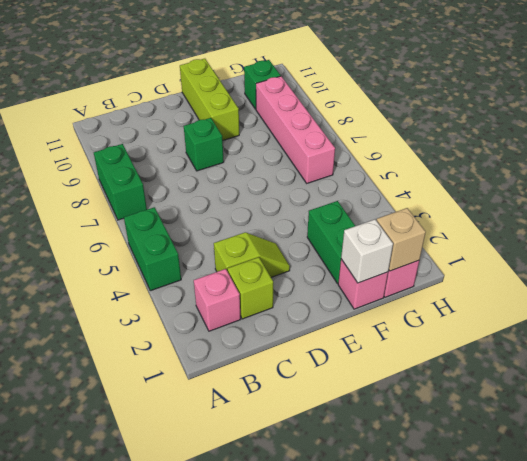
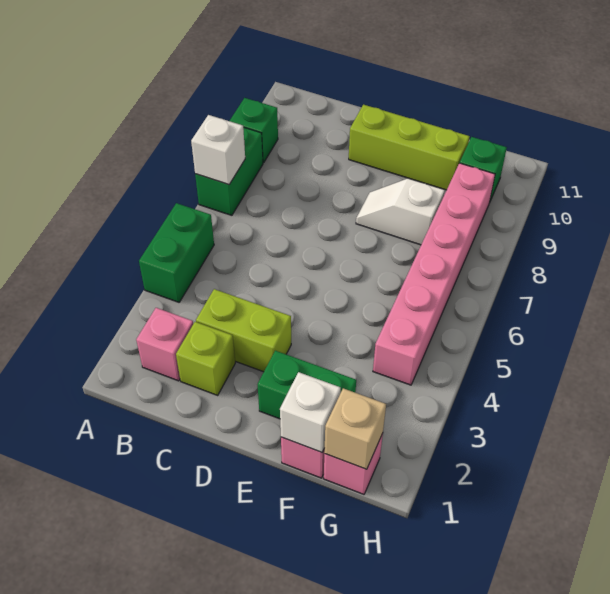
none -> white brick A7 level 2
lime slope C3:D3 level 1 top C -> lime brick C3:D3 level 1
green brick D8 level 1 -> green brick A9 level 1
none -> white slope E8:F8 level 1 top F
lime brick E9:E11 level 1 -> lime brick D10:F10 level 1
green brick F2:F3 level 1 -> green brick E2:F2 level 1
pink brick G6:G9 level 1 -> pink brick G4:G9 level 1

